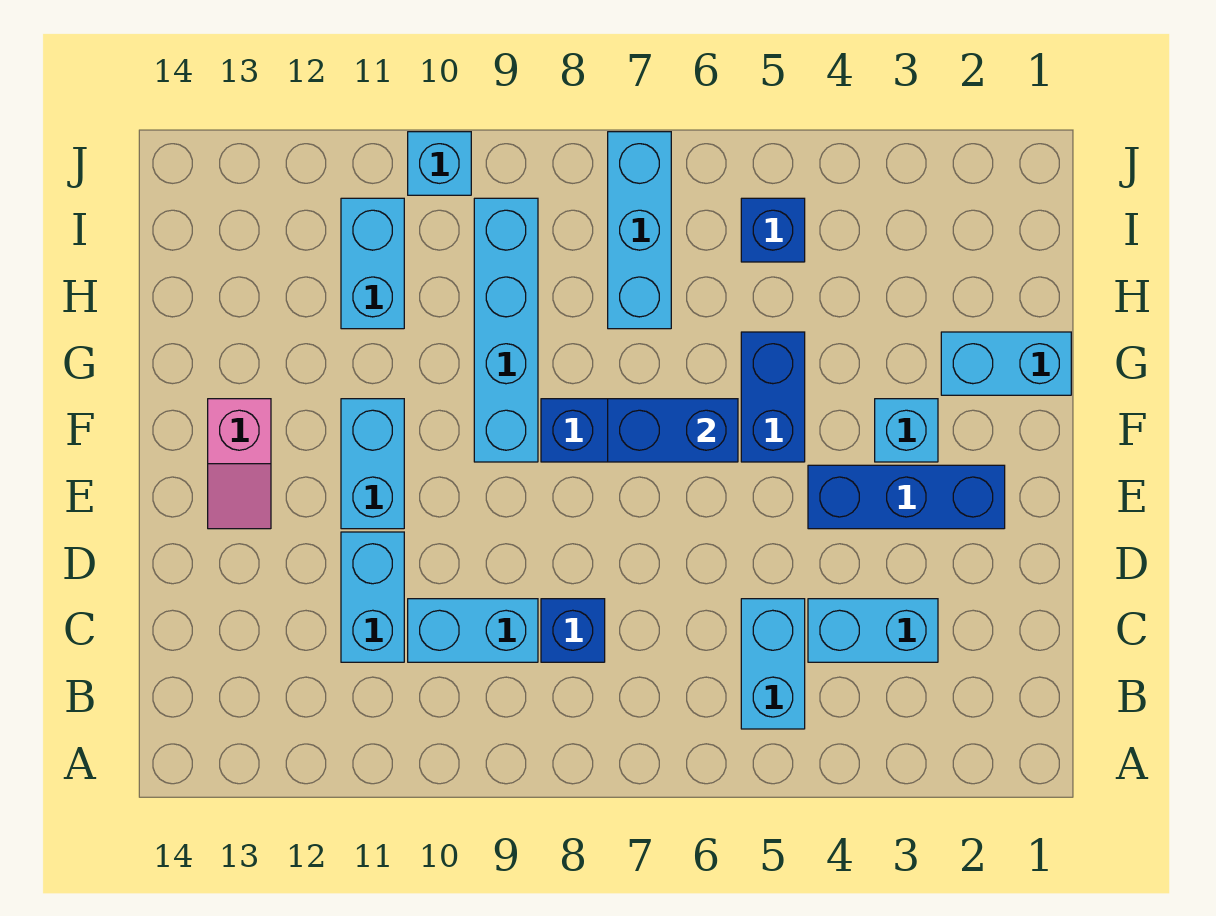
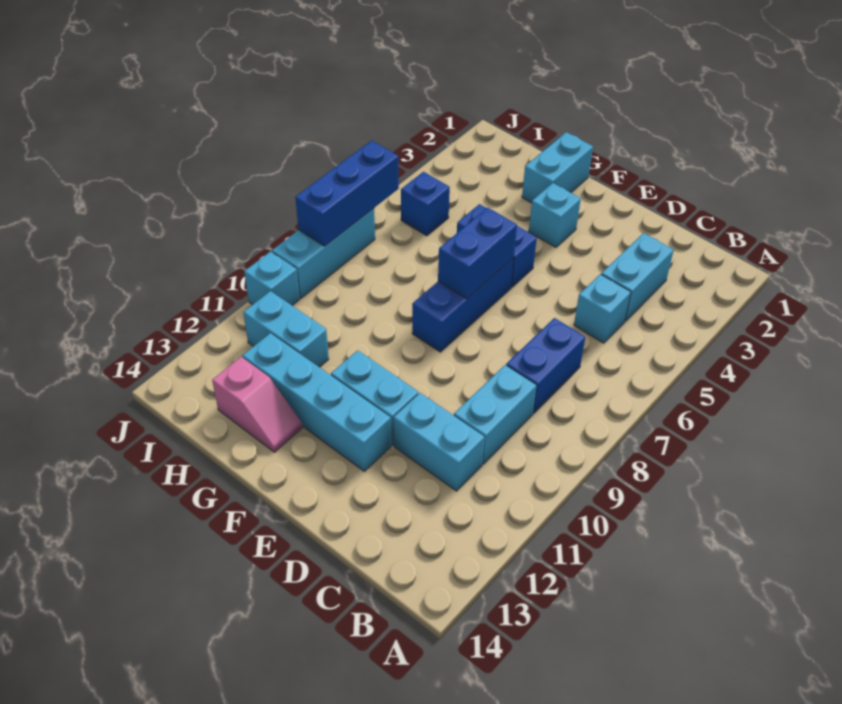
cyan brick B5:C5 level 1 -> cyan brick C5 level 1
blue brick C8 level 1 -> blue brick C7:C8 level 1
blue brick E2:E4 level 1 -> blue brick J6:J8 level 2
pink slope E13:F13 level 1 top F -> pink slope G13:H13 level 1 top H
cyan brick F9:I9 level 1 -> cyan brick E12:H12 level 1
cyan brick H7:J7 level 1 -> cyan brick J7:J9 level 1

